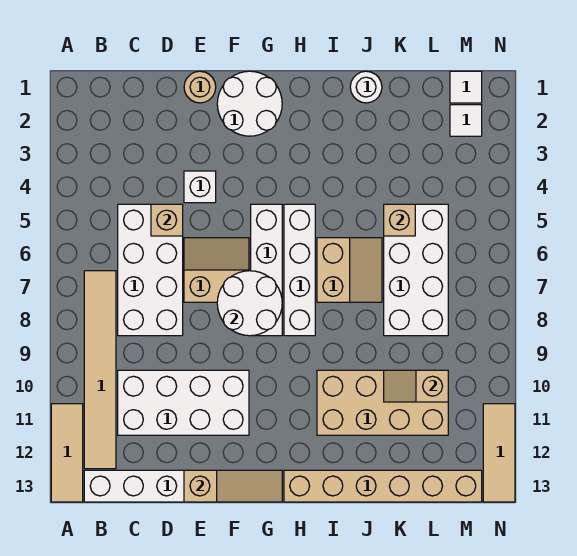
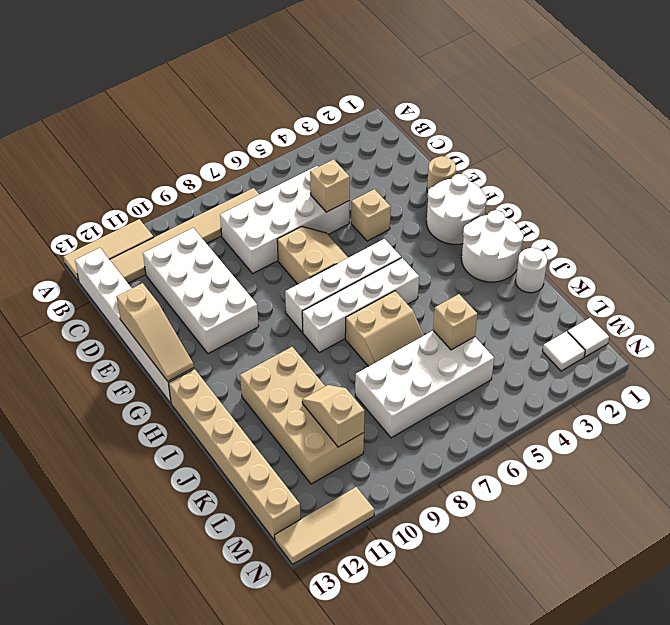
white brick E4 level 1 -> tan brick E4 level 1
white round brick F7:G8 level 2 -> white round brick H1:I2 level 1

